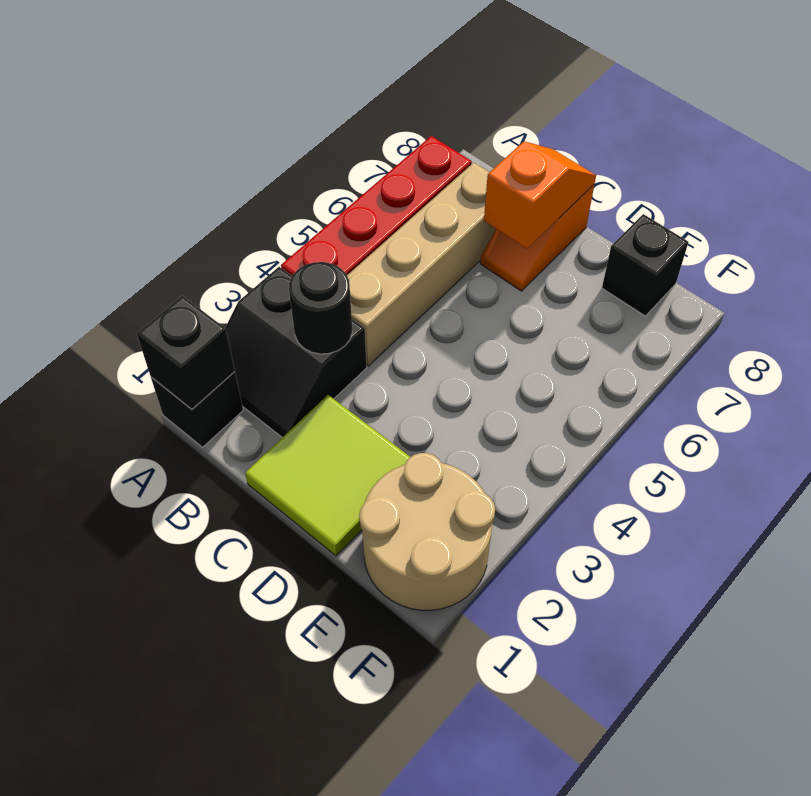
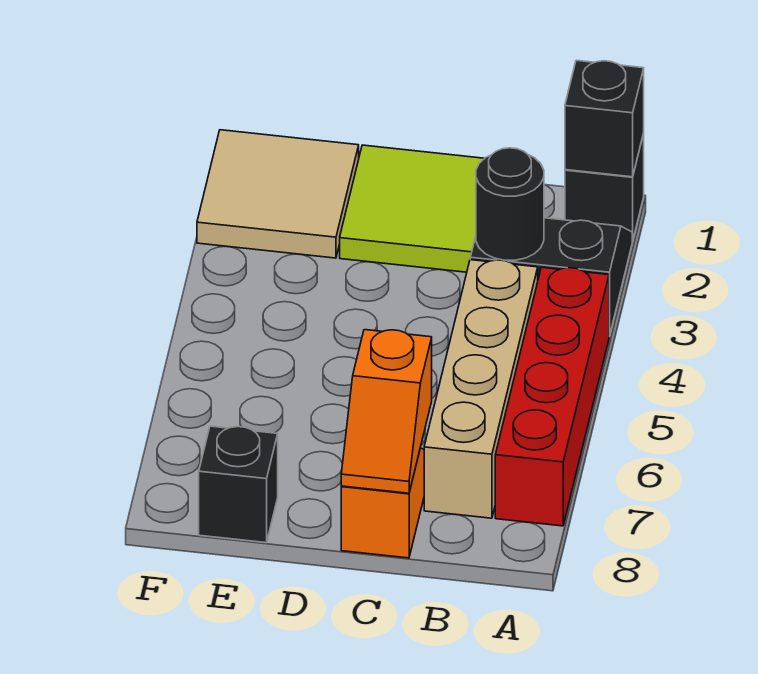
tan round brick E1:F2 level 1 -> tan tile E1:F2 level 1

